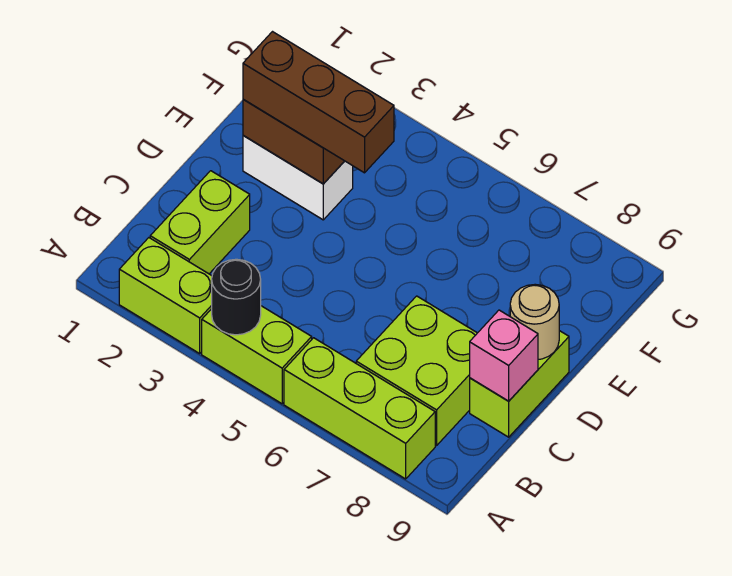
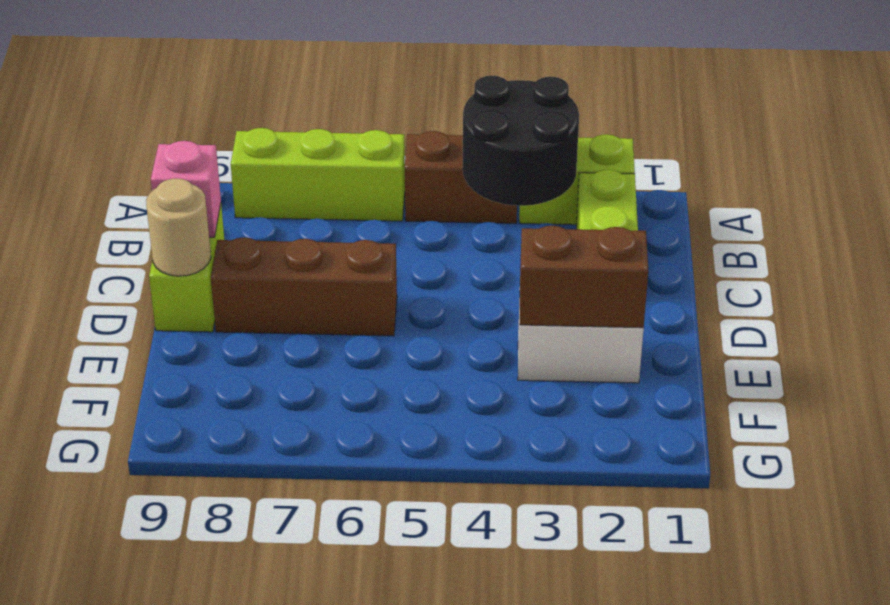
lime brick A4:A5 level 1 -> brown brick A4:A5 level 1
black round brick A4 level 2 -> black round brick A3:B4 level 2
lime brick B7:C8 level 1 -> none
brown brick E2:E4 level 3 -> brown brick D6:D8 level 1

